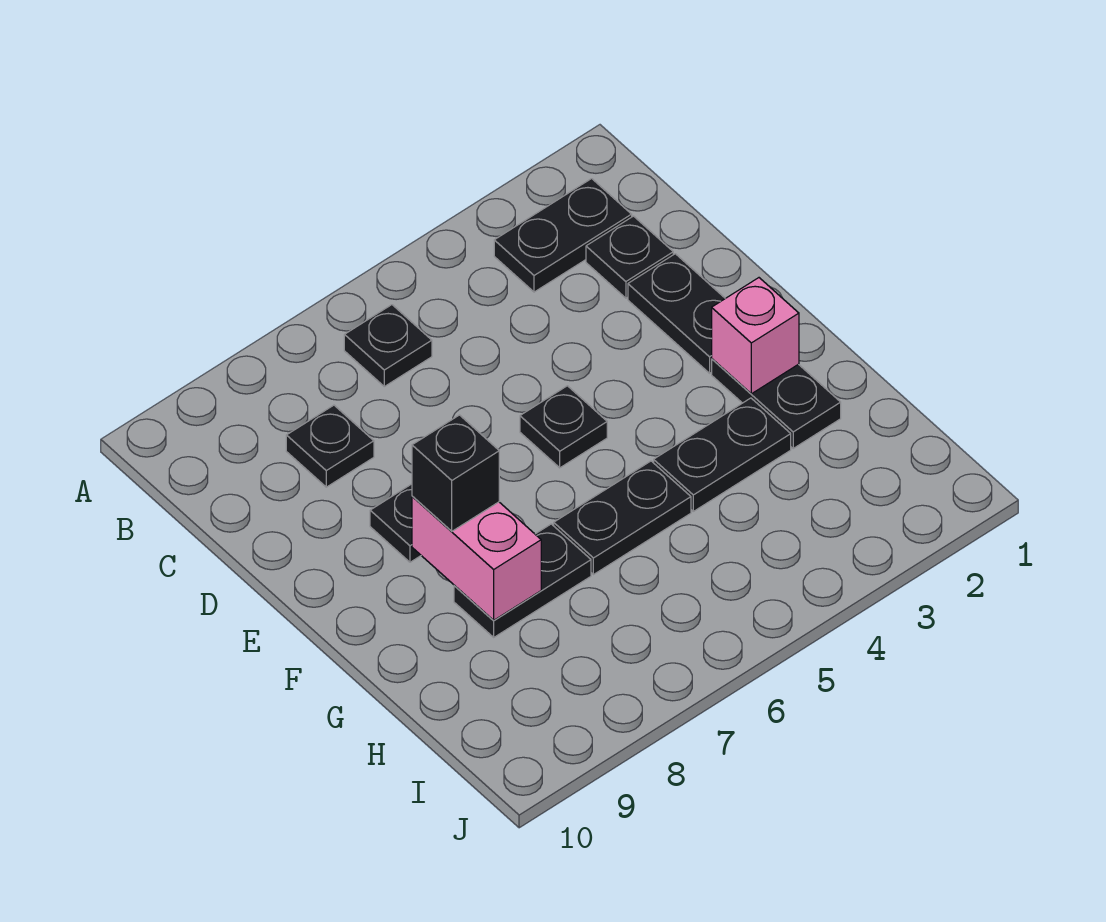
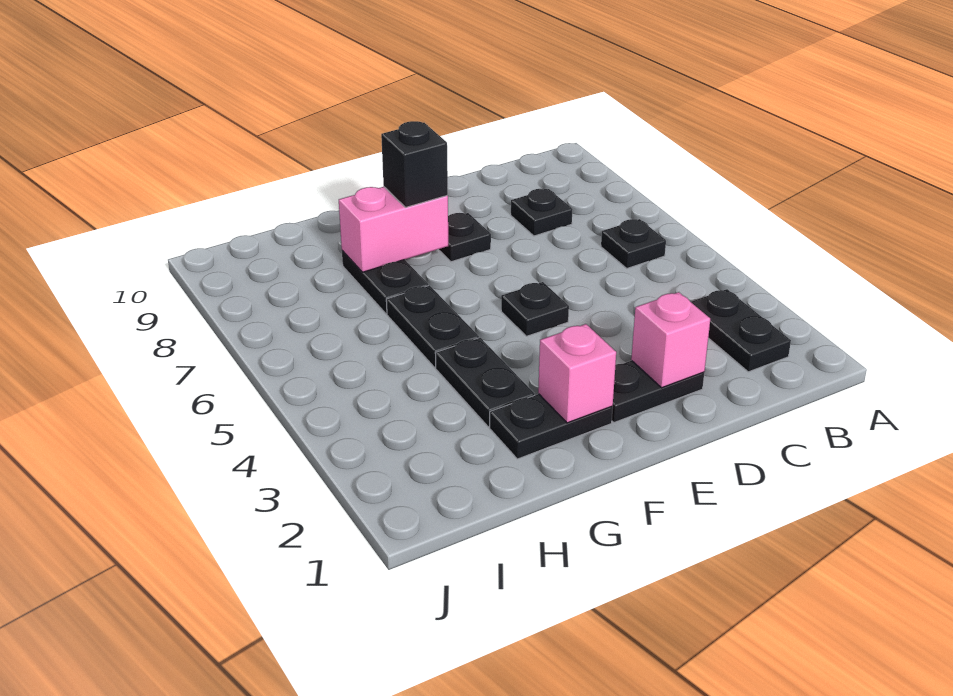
black plate C2 level 1 -> none
none -> pink brick D2 level 2

